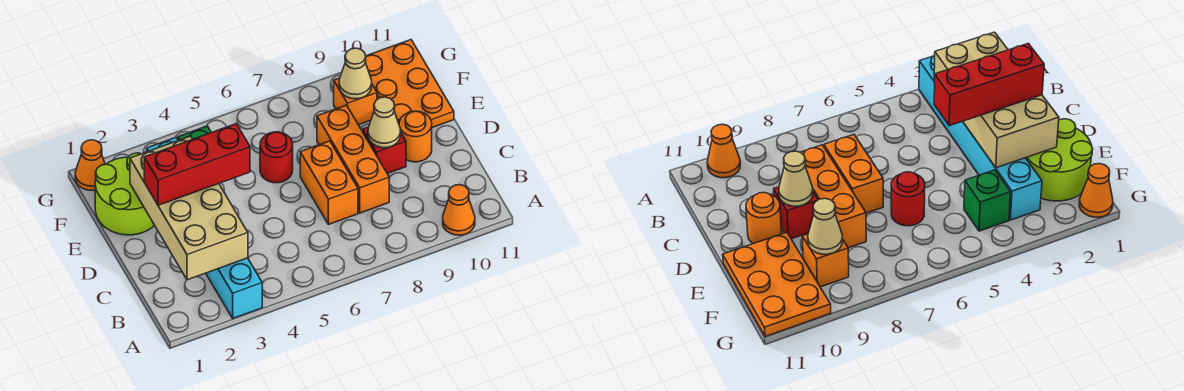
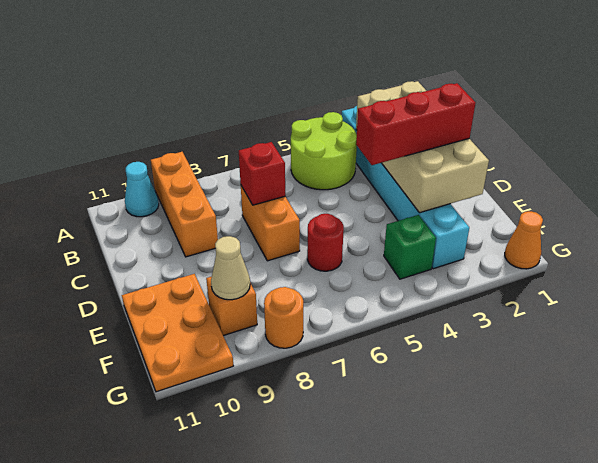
orange cone A10 level 1 -> cyan cone A10 level 1
orange brick C8:E8 level 1 -> orange brick A9:C9 level 1
red brick D9 level 1 -> red brick C7 level 2
tan cone D9 level 2 -> none
orange round brick D10 level 1 -> orange round brick G8 level 1
lime round brick E1:F2 level 1 -> lime round brick A4:B5 level 1

